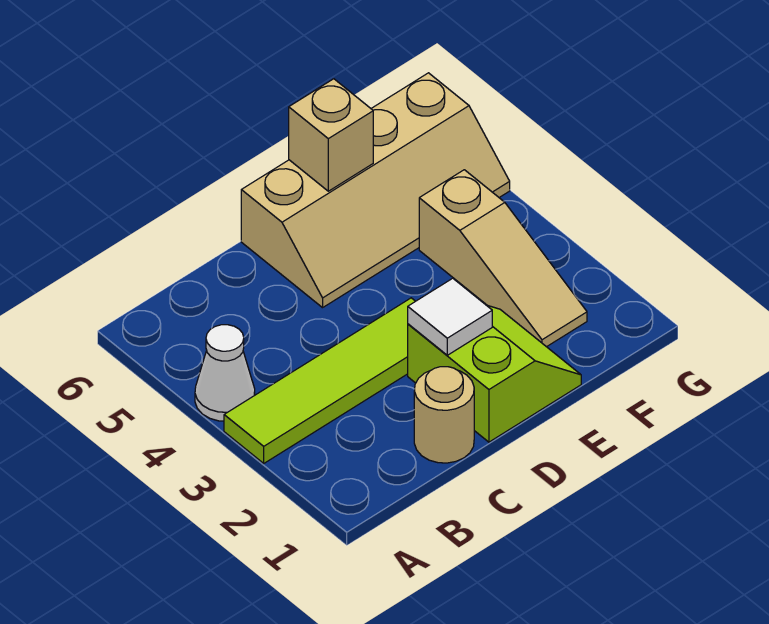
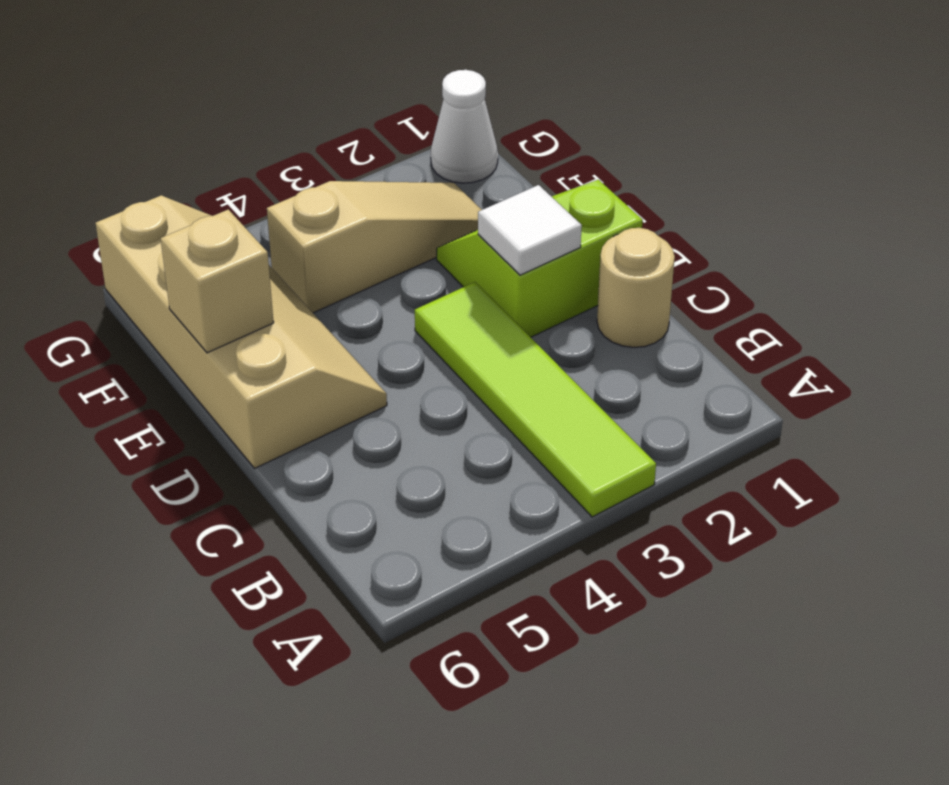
white cone A4 level 1 -> white cone G1 level 1

